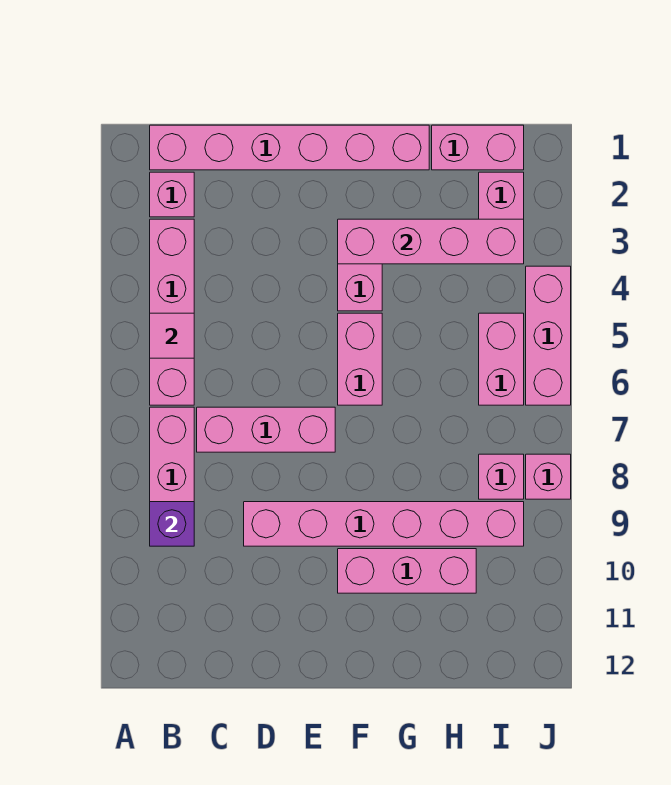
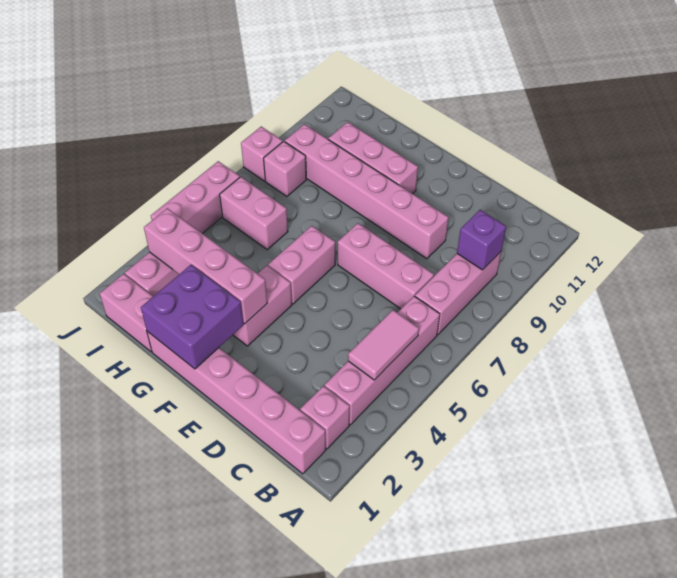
pink tile B5 level 2 -> pink tile B4:B5 level 2
none -> purple brick F1:G2 level 2
pink brick I5:I6 level 1 -> pink brick H6:I6 level 1

